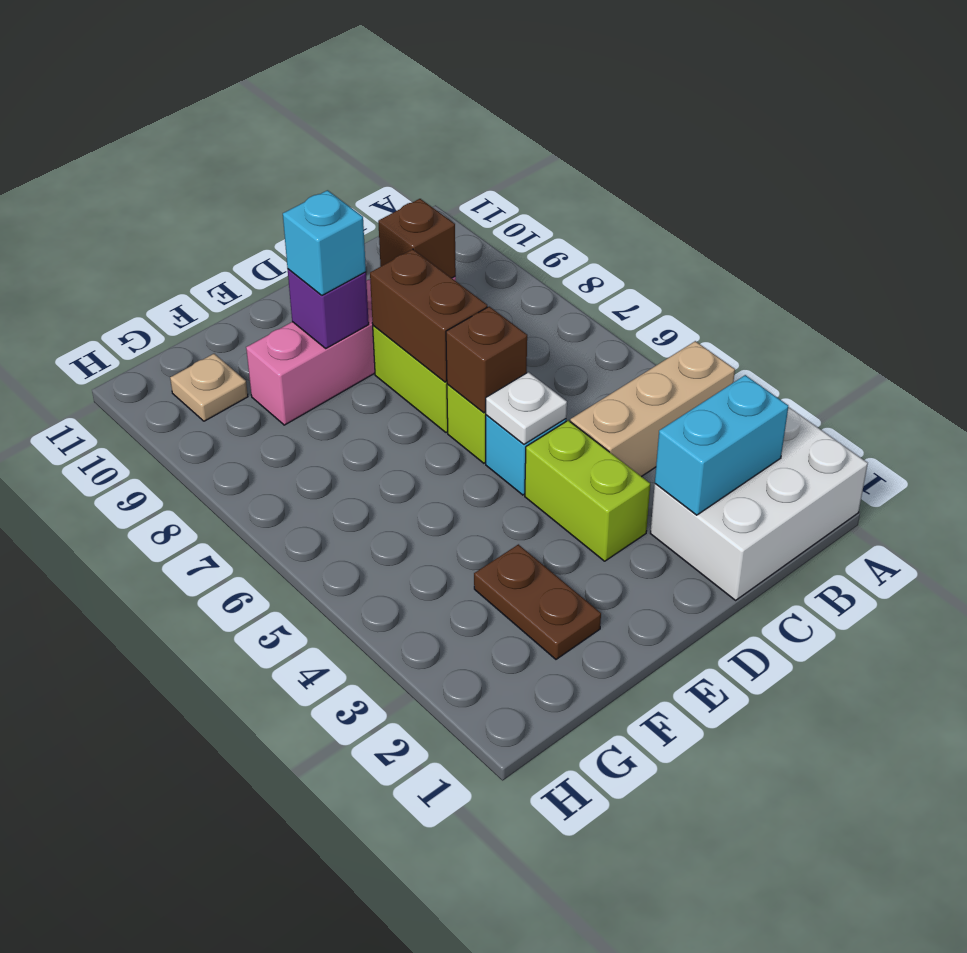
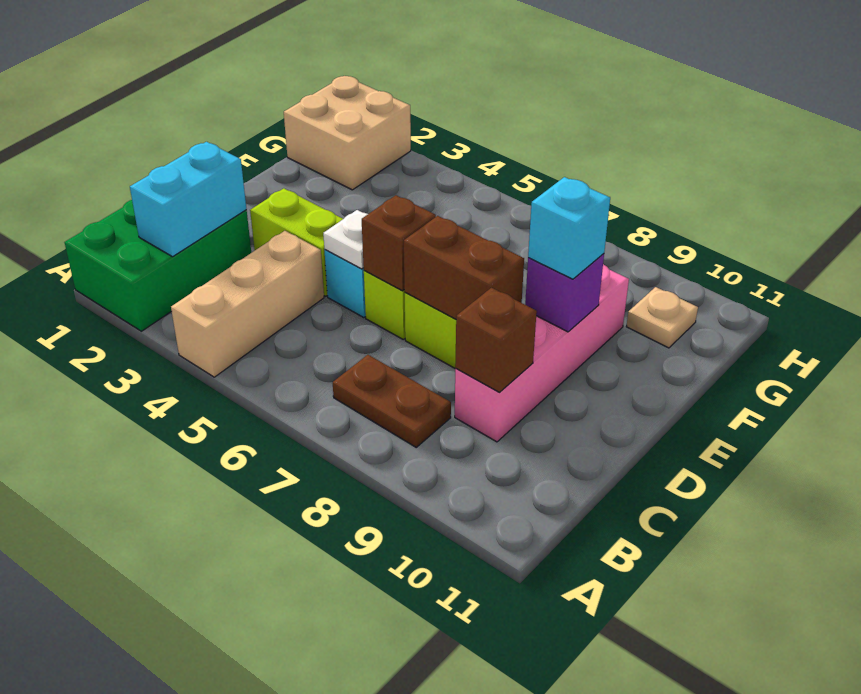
white brick A1:C2 level 1 -> green brick A1:C2 level 1
brown plate F2:F3 level 1 -> brown plate B7:B8 level 1
none -> tan brick G1:H2 level 1

